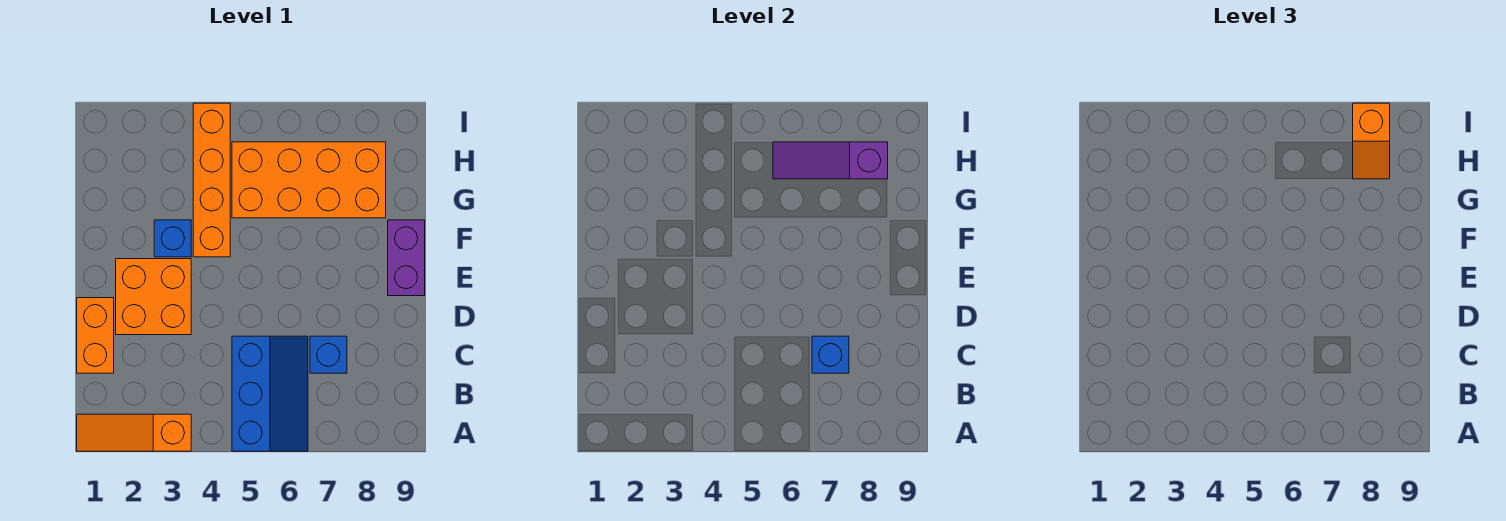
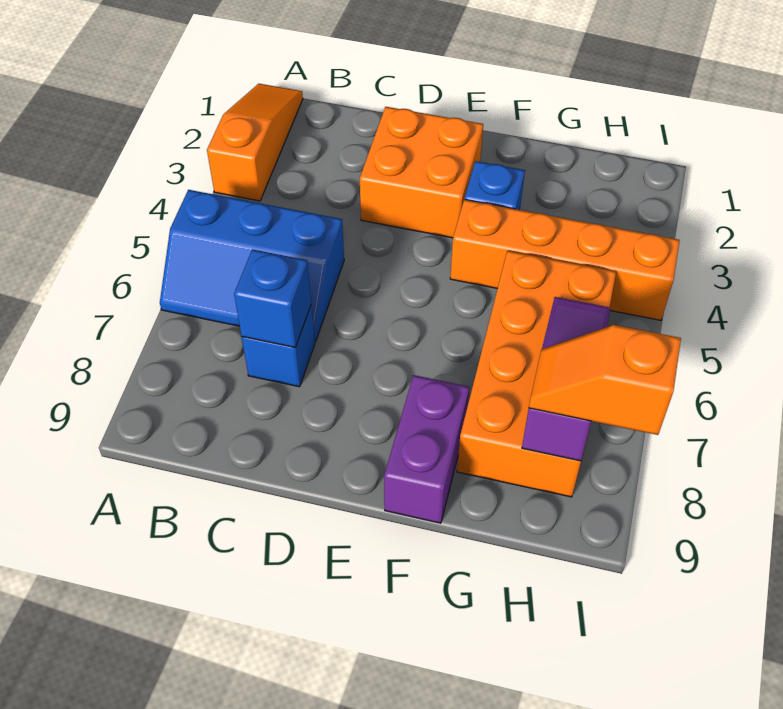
orange brick C1:D1 level 1 -> none
purple brick E9:F9 level 1 -> purple brick F8:F9 level 1

